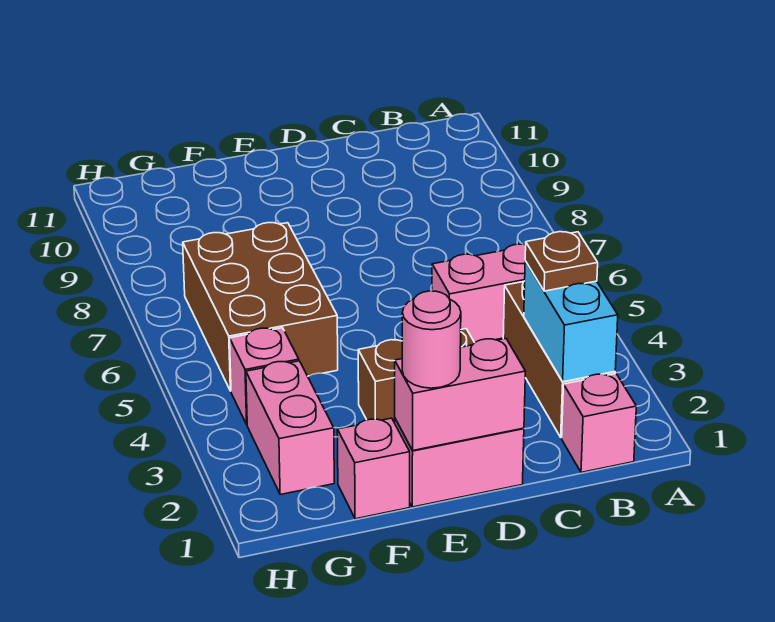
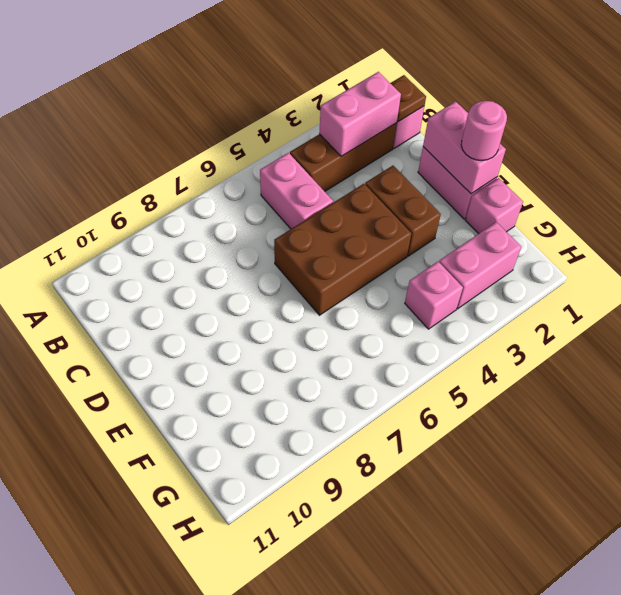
cyan brick B2:B3 level 2 -> pink brick B2:B3 level 2
brown plate B3 level 3 -> brown plate B1 level 2
brown brick F5:G7 level 1 -> brown brick D4:E6 level 1

